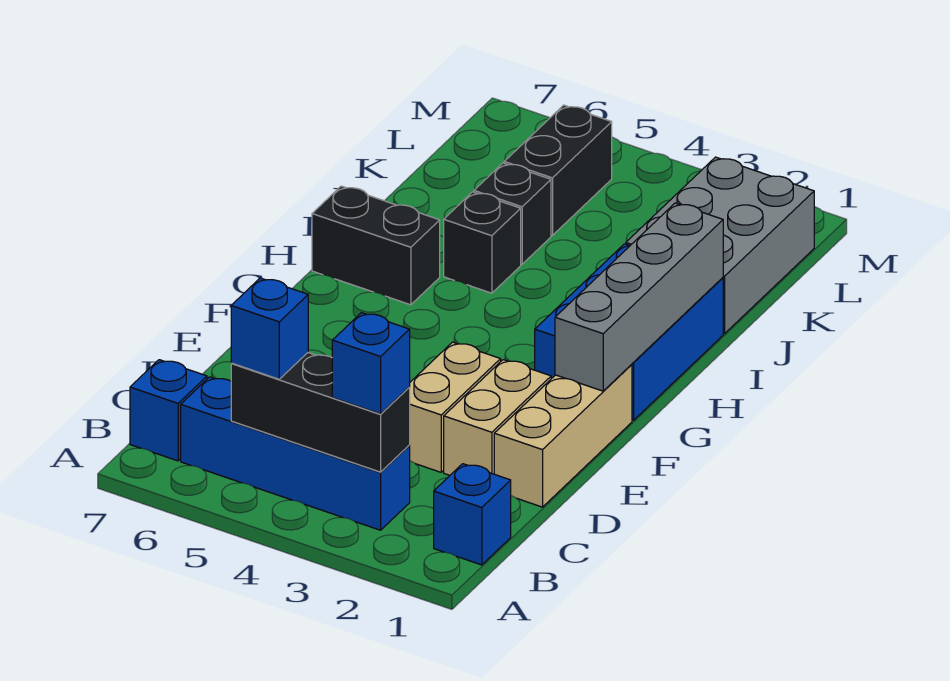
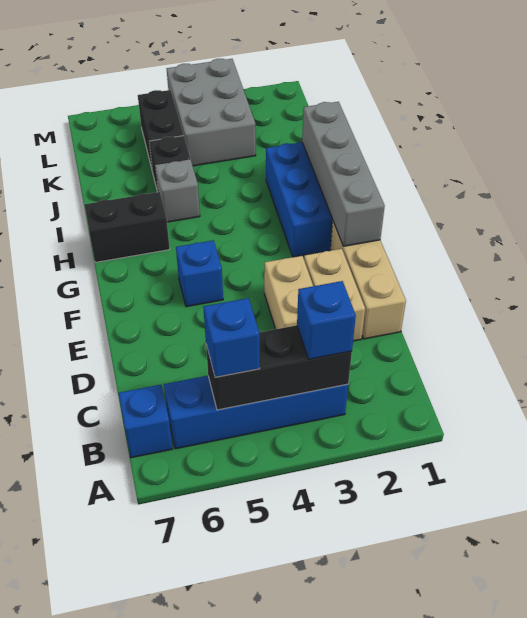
blue brick B1 level 1 -> blue brick F5 level 1
black brick I5 level 1 -> grey brick I5 level 1
grey brick J1:L2 level 1 -> grey brick K3:M4 level 1

